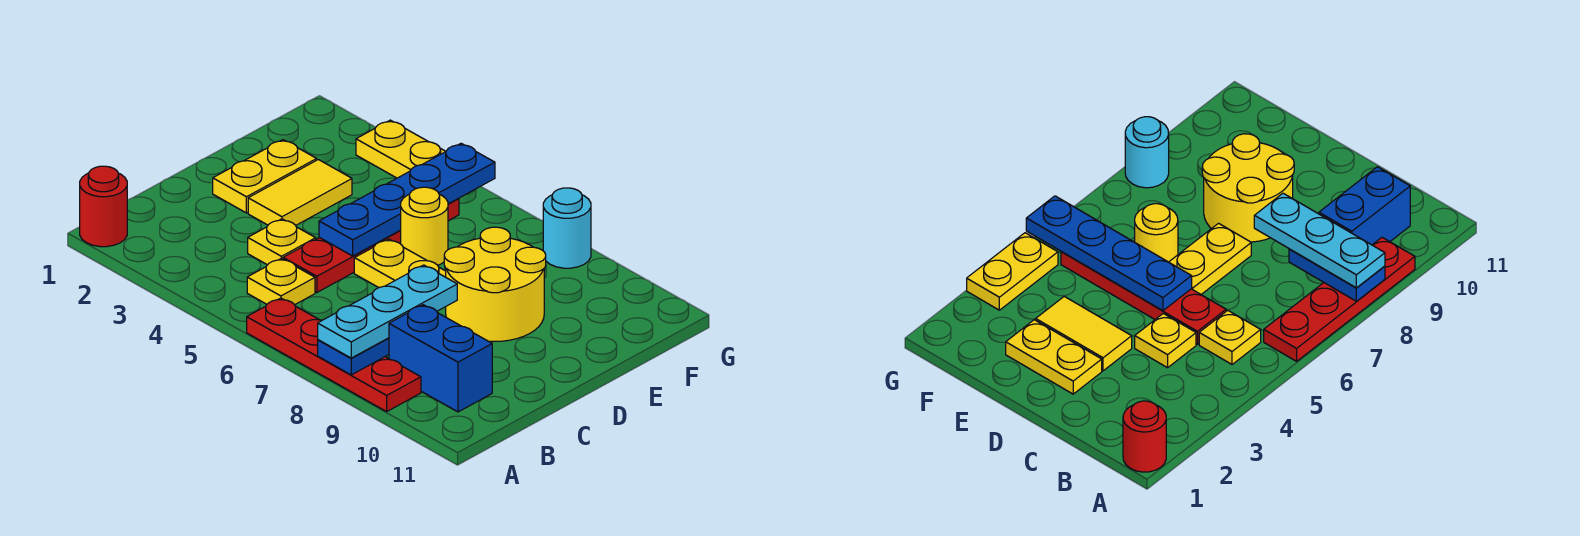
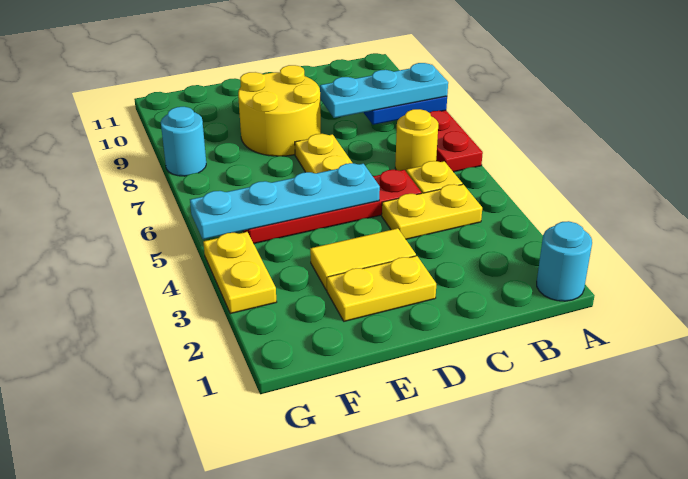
red round brick A1 level 1 -> cyan round brick A1 level 1
blue brick B9:B10 level 1 -> none
yellow plate C4 level 1 -> yellow plate B4:C4 level 1
blue plate D5:G5 level 2 -> cyan plate D5:G5 level 2
yellow round brick E6 level 1 -> yellow round brick B6 level 1

